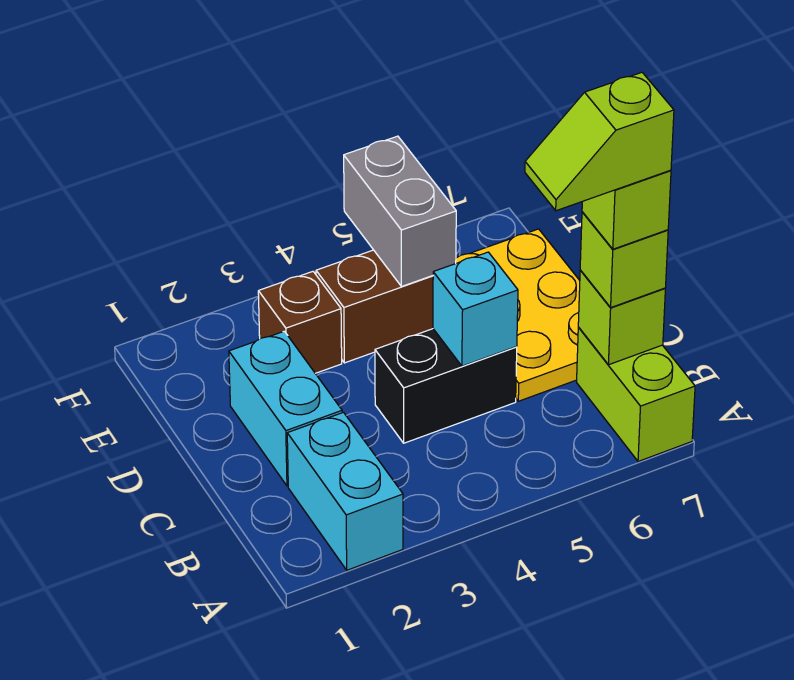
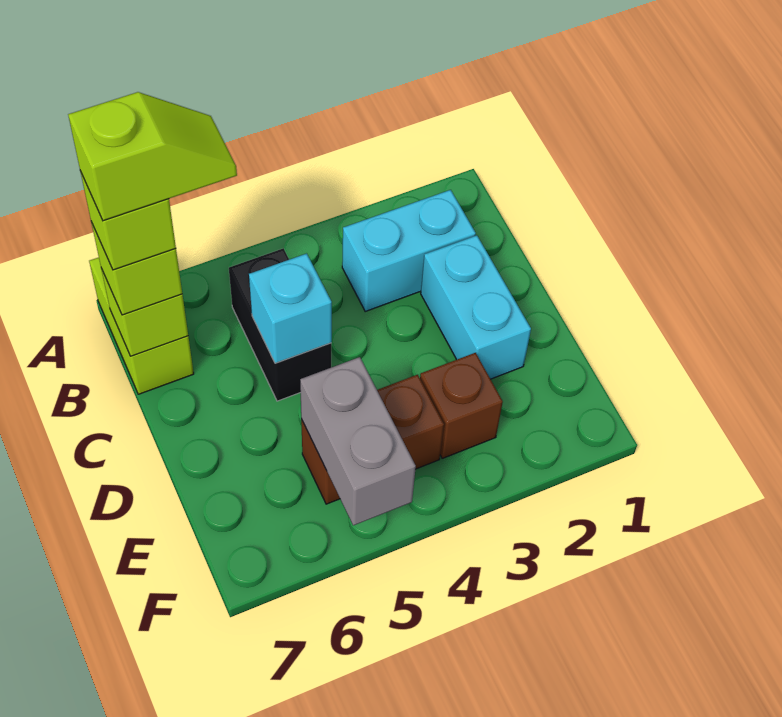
cyan brick A2:B2 level 1 -> cyan brick B2:B3 level 1
black brick C4:C5 level 1 -> black brick B5:C5 level 1
yellow plate C6:E7 level 1 -> none

